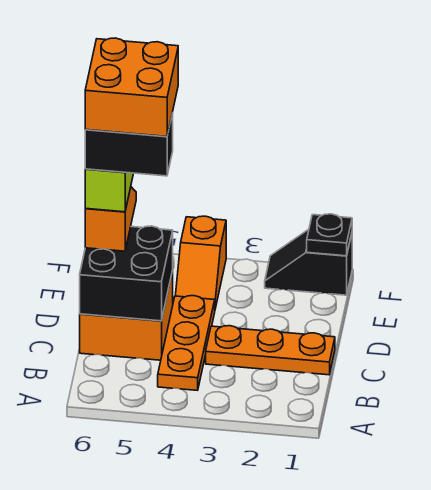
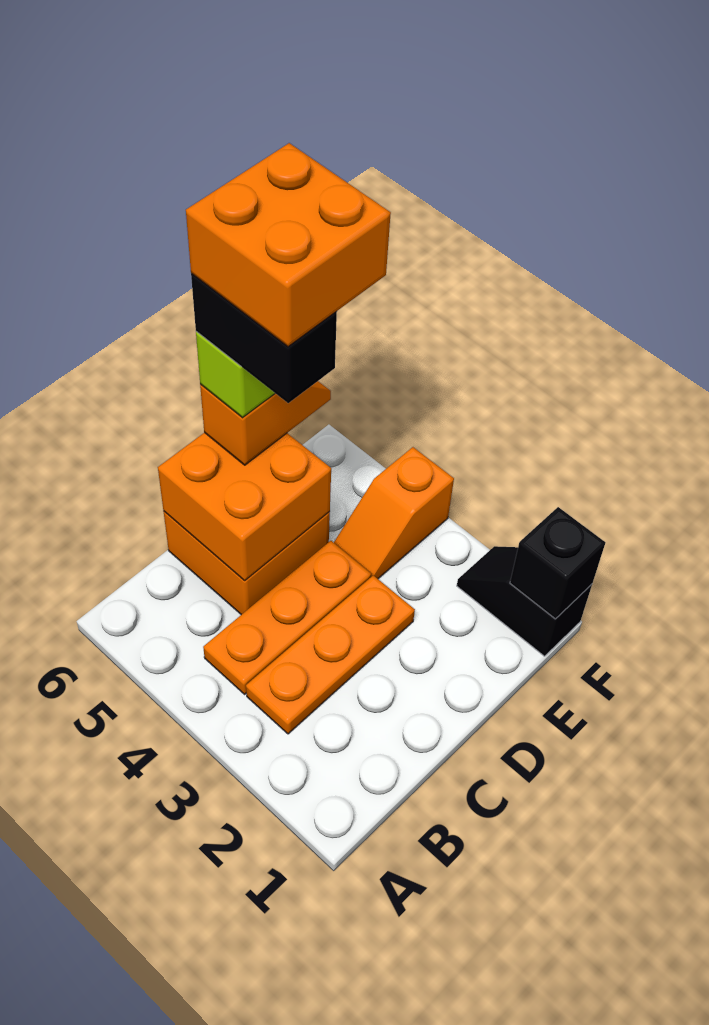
orange plate C1:C3 level 1 -> orange plate B3:D3 level 1
black brick C5:D6 level 2 -> orange brick C5:D6 level 2
black plate F1 level 2 -> black brick F1 level 2

